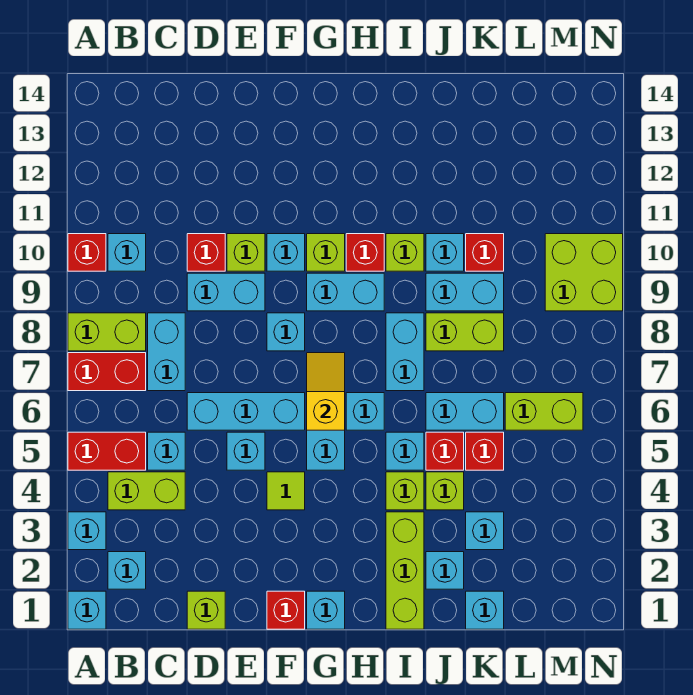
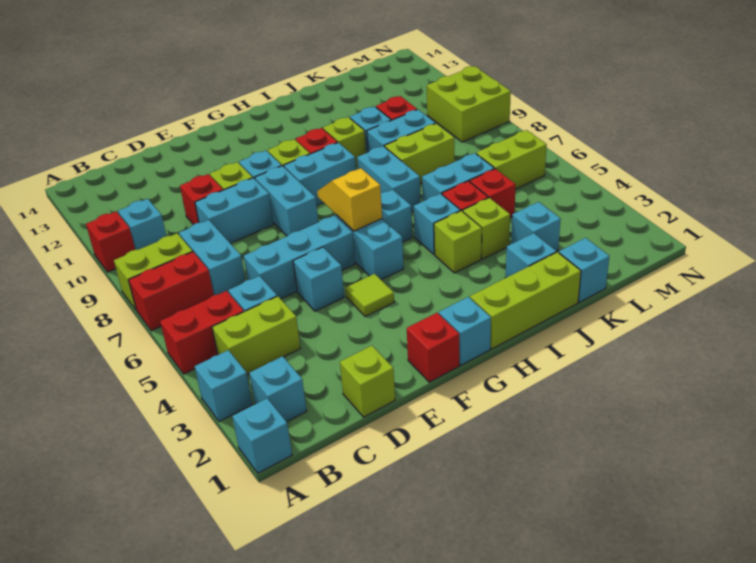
cyan brick F8 level 1 -> cyan brick F8:F9 level 1
lime brick I1:I3 level 1 -> lime brick H1:J1 level 1

